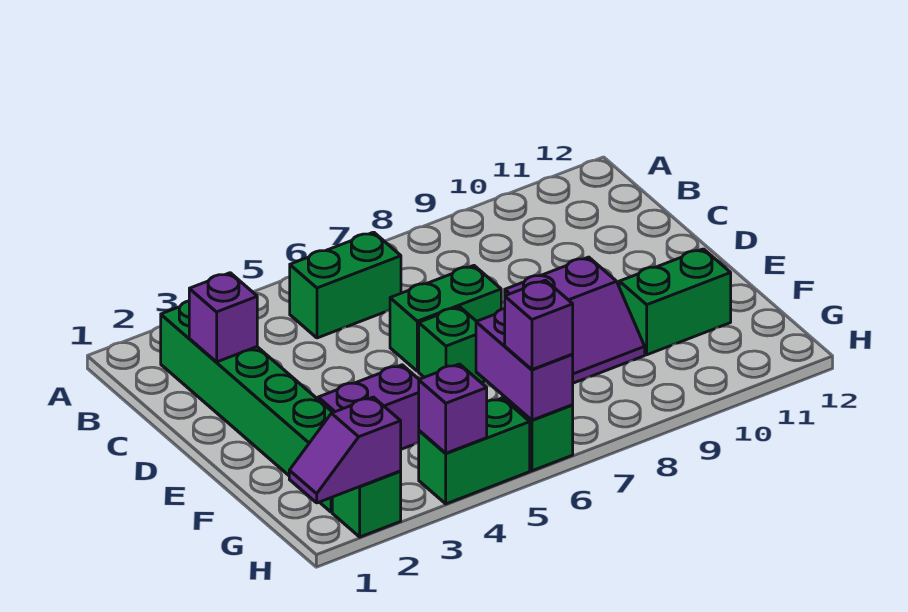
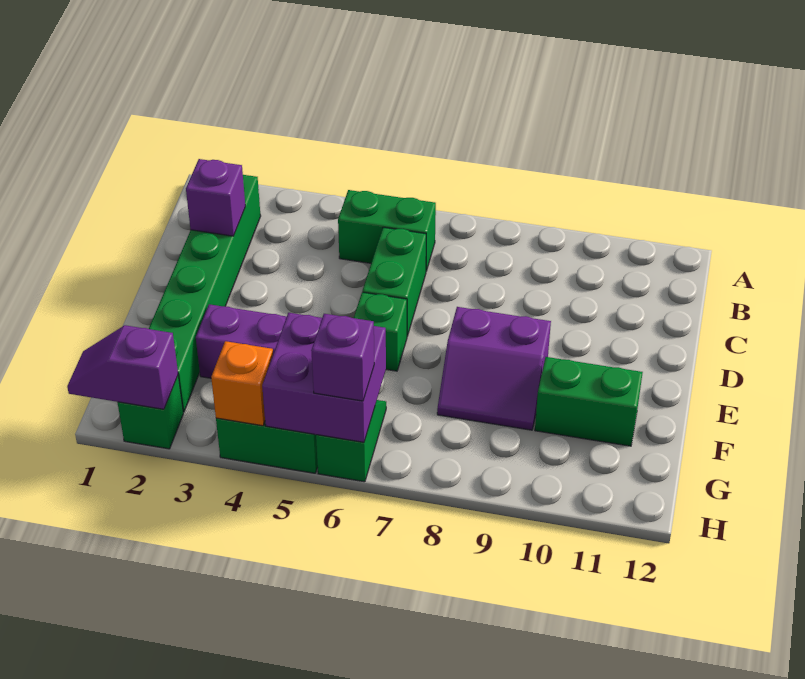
green brick D6:D7 level 1 -> green brick C6:D6 level 1
purple brick G6:H6 level 2 -> purple brick G5:H6 level 2
purple brick H4 level 2 -> orange brick H4 level 2

